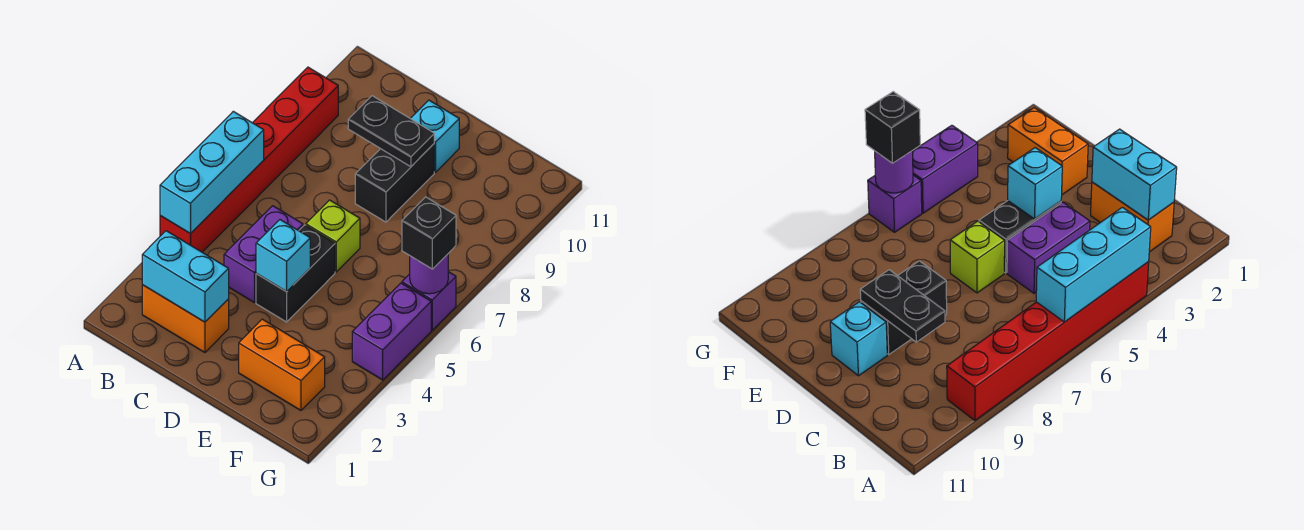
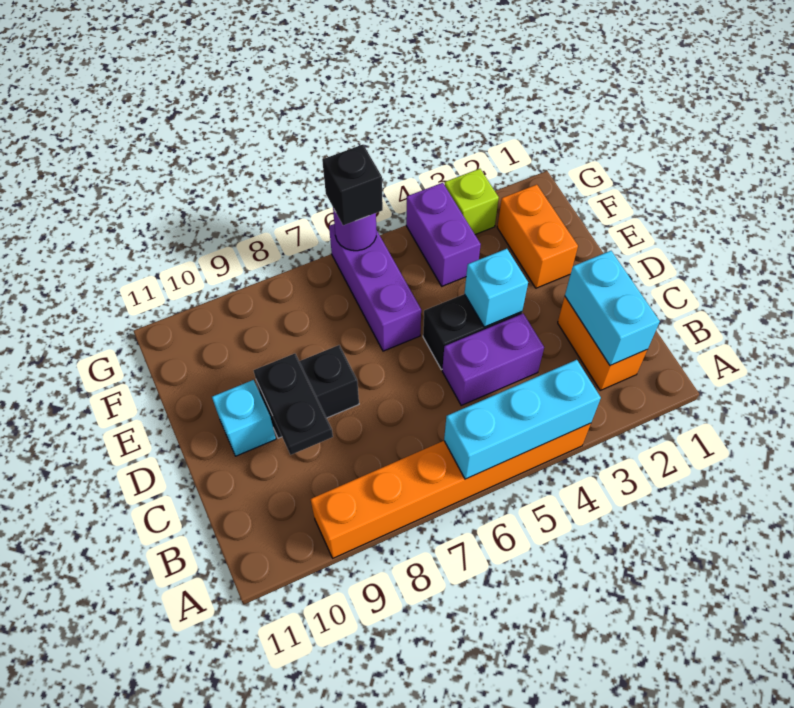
red brick A4:A9 level 1 -> orange brick A4:A9 level 1
lime brick D6 level 1 -> lime brick G3 level 1
purple brick G4:G5 level 1 -> purple brick F4:G4 level 1
purple brick G6 level 1 -> purple brick E6:G6 level 1

